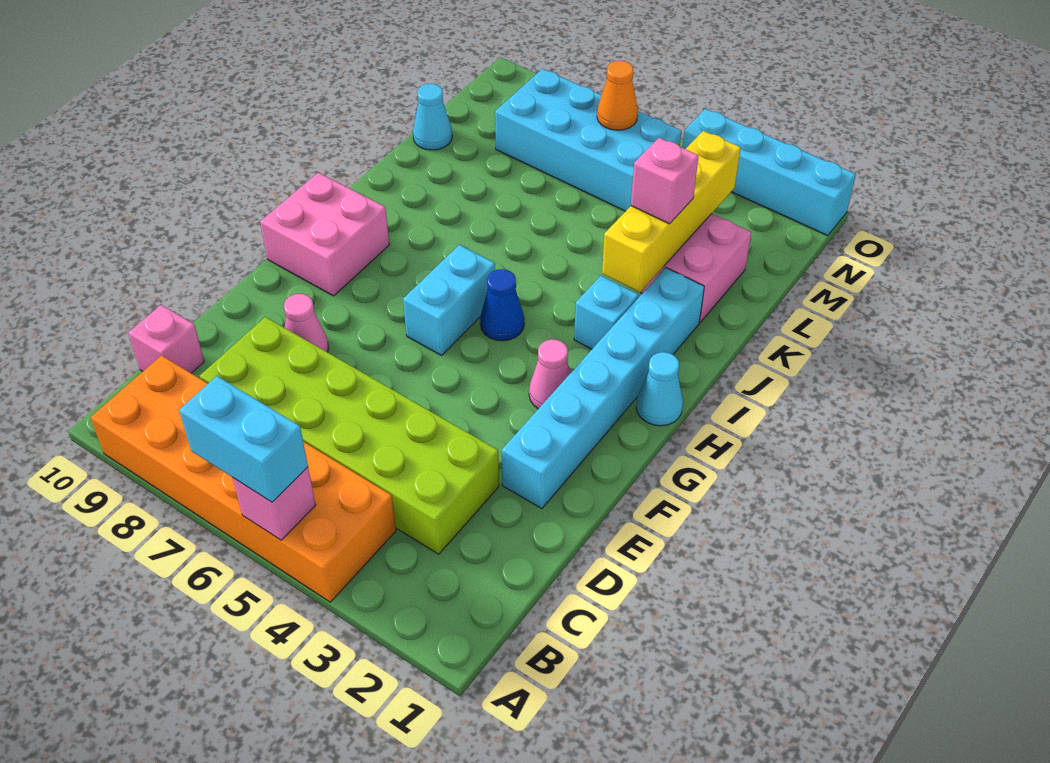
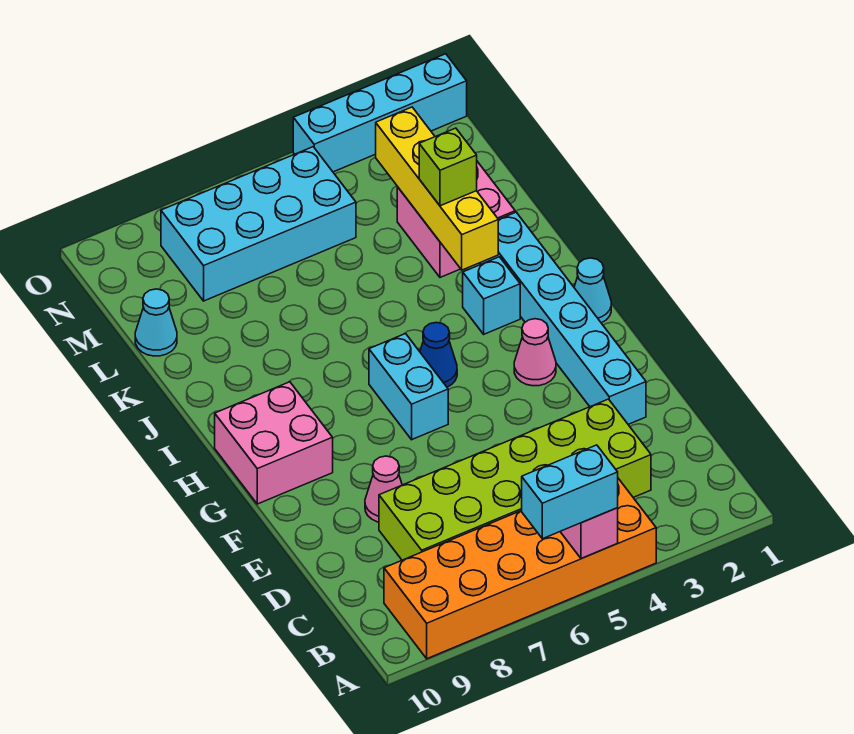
pink brick C10 level 1 -> none
pink brick K3 level 3 -> lime brick K3 level 3
orange cone N6 level 2 -> none

